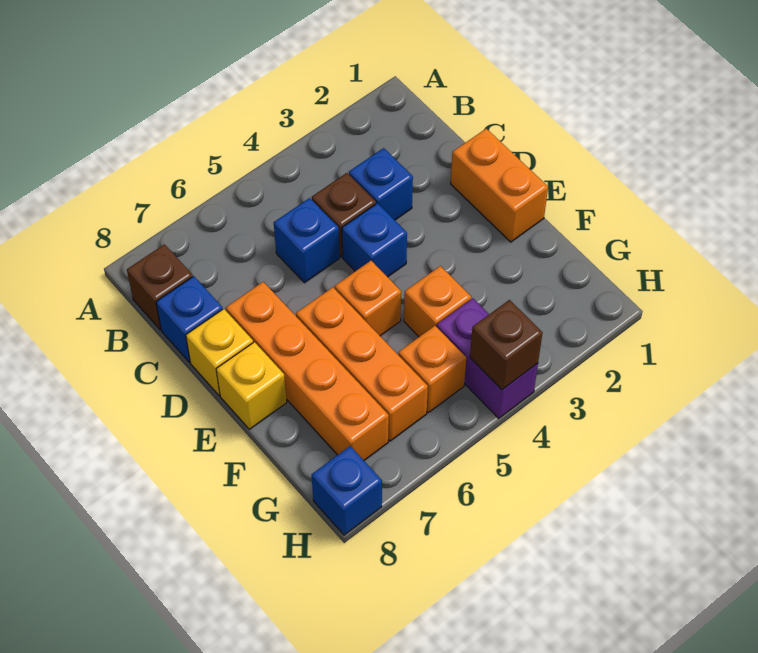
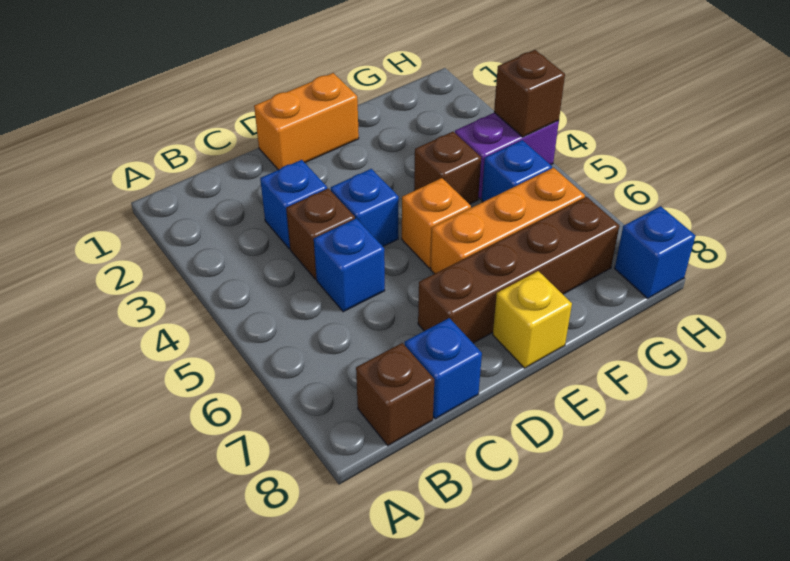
orange brick D7:G7 level 1 -> brown brick D7:G7 level 1
yellow brick D8 level 1 -> none
orange brick F4 level 1 -> brown brick F4 level 1
orange brick G5 level 1 -> blue brick G5 level 1

